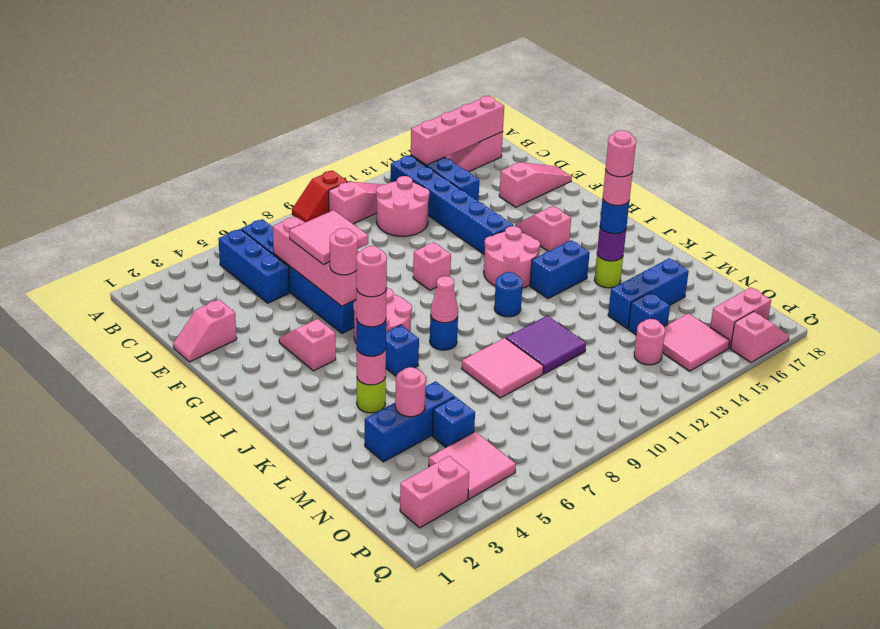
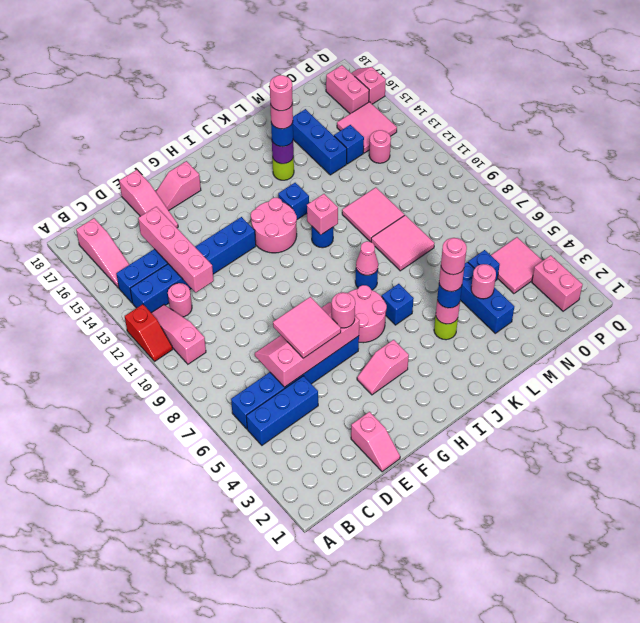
red slope A9:A10 level 1 top 10 -> red slope A11:A12 level 1 top 12
pink brick B14:B17 level 2 -> pink brick D12:D15 level 2
pink round brick C11:D12 level 1 -> pink round brick C12 level 1
pink slope E16:E18 level 1 top 16 -> pink slope E16:E18 level 1 top 18
pink brick G10 level 1 -> pink brick J11 level 2
pink slope G15:H15 level 1 top H -> pink slope F17:G17 level 1 top G
blue brick J13:J14 level 1 -> blue brick J13 level 1
purple tile L10:M11 level 1 -> pink tile L10:M11 level 1

